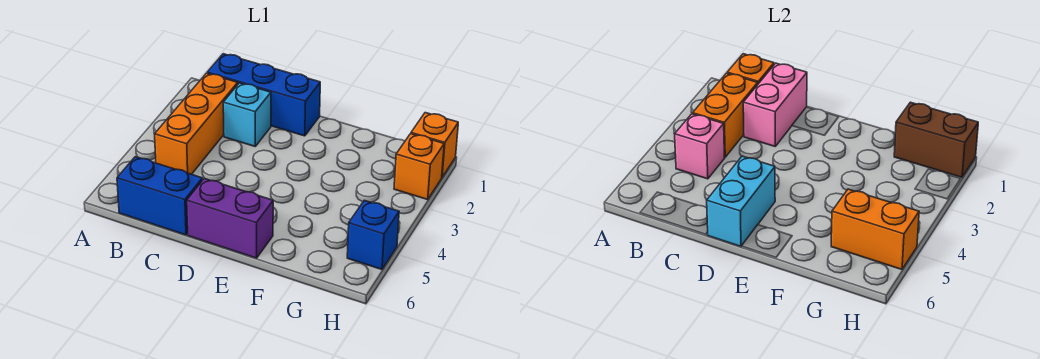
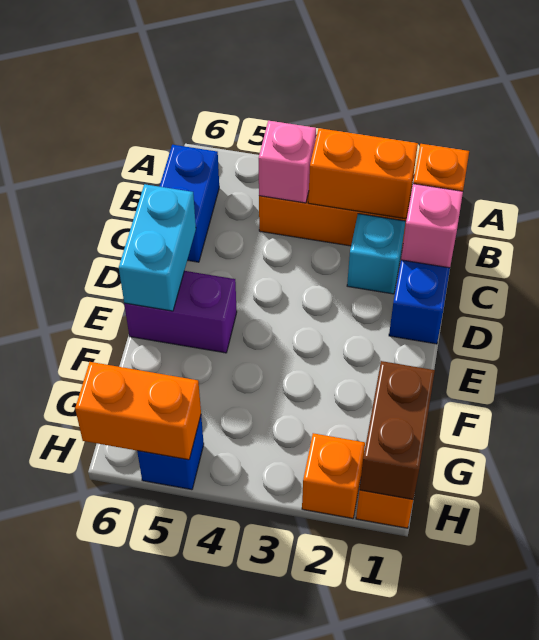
pink brick C1:C2 level 2 -> pink brick C1 level 2
cyan brick D5:D6 level 2 -> cyan brick D6:E6 level 2
purple brick D6:E6 level 1 -> purple brick E5:E6 level 1
orange brick G5:H5 level 2 -> orange brick H5:H6 level 2

